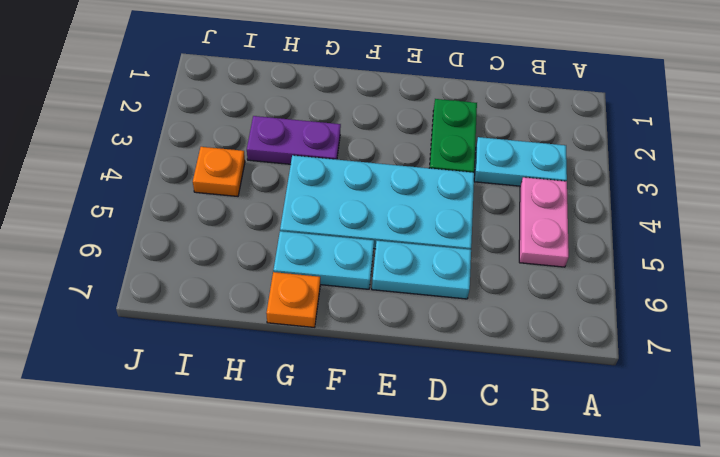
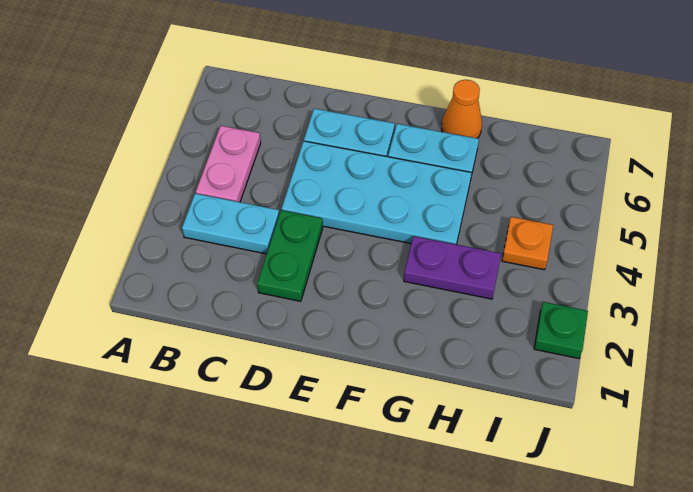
orange plate G7 level 1 -> orange cone G7 level 1
none -> green plate J2 level 1

